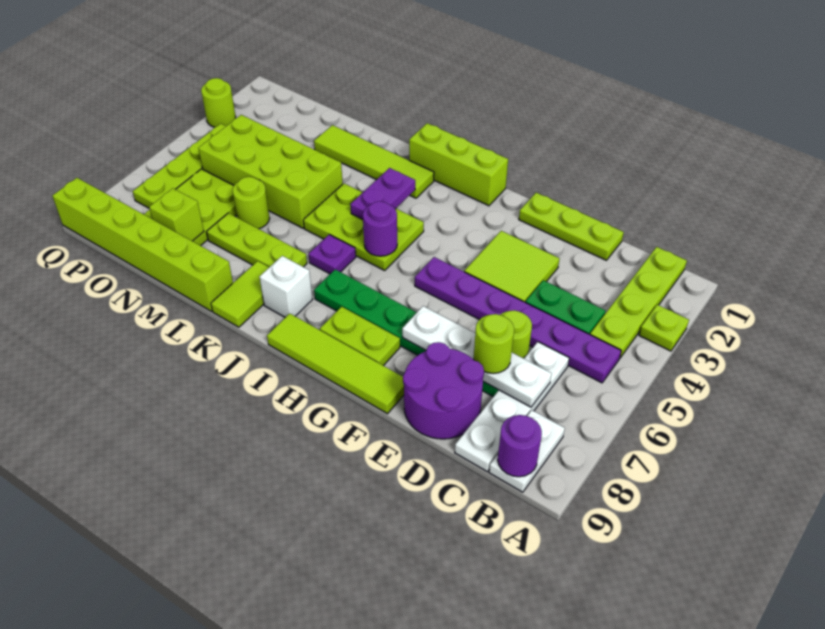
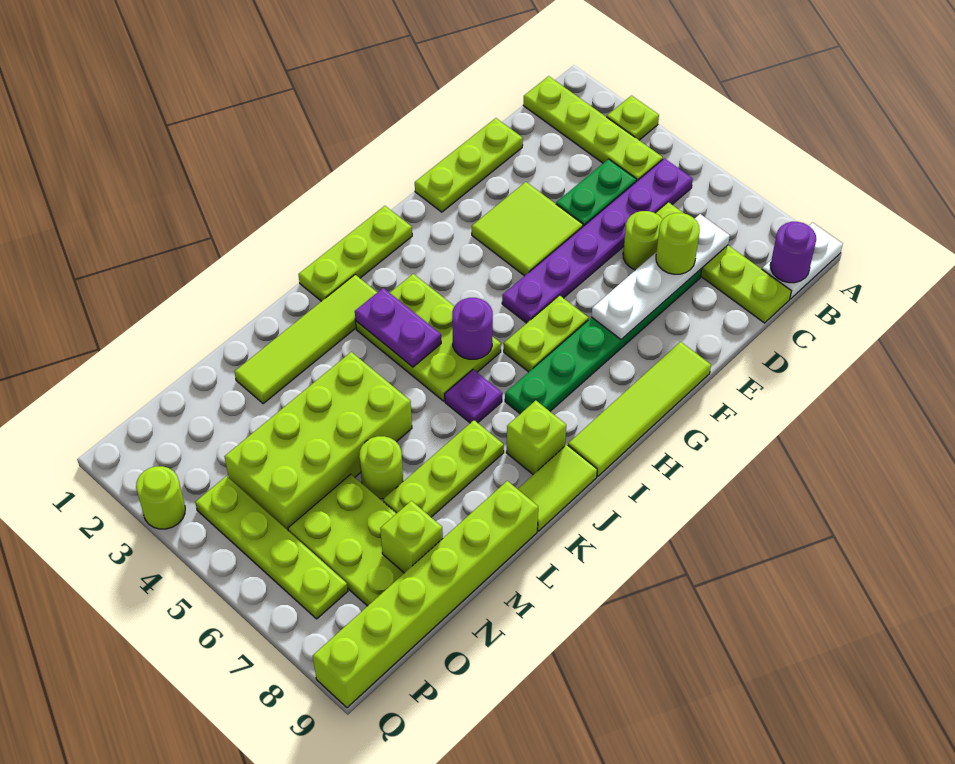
white plate B8:B9 level 1 -> white plate A9:B9 level 1
white plate C6:C9 level 1 -> lime plate C6:C9 level 1
purple round brick D8:E9 level 1 -> none
lime plate G8:H8 level 1 -> lime plate G6:H6 level 1
lime brick H1:J1 level 1 -> lime plate H1:J1 level 1
lime plate I4:K5 level 1 -> lime plate I3:J5 level 1
white brick J8 level 1 -> lime brick J8 level 1
lime tile K8:K9 level 1 -> lime tile J9:K9 level 1

